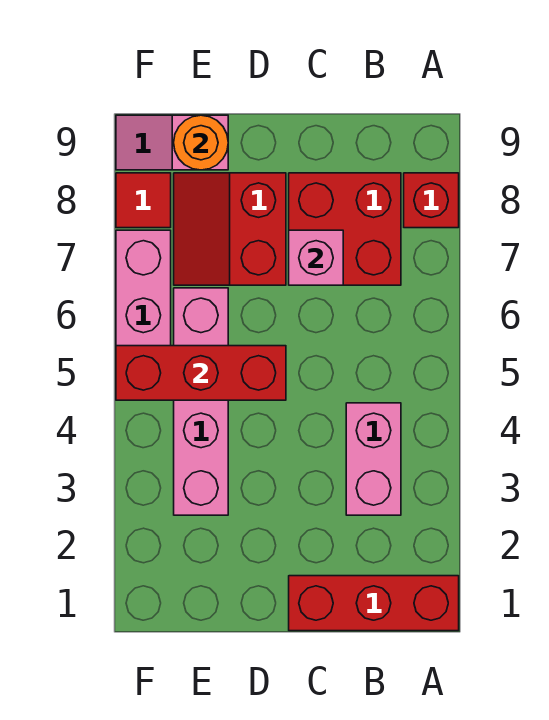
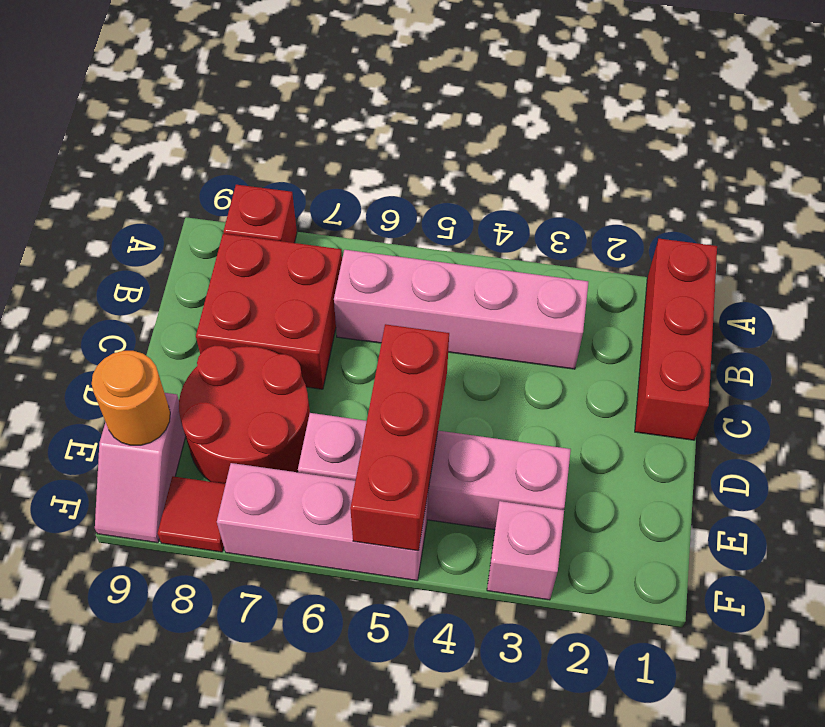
pink brick B3:B4 level 1 -> pink brick B3:B6 level 1
pink brick C7 level 2 -> pink brick F3 level 1
red slope D7:E8 level 1 top D -> red round brick D7:E8 level 1

